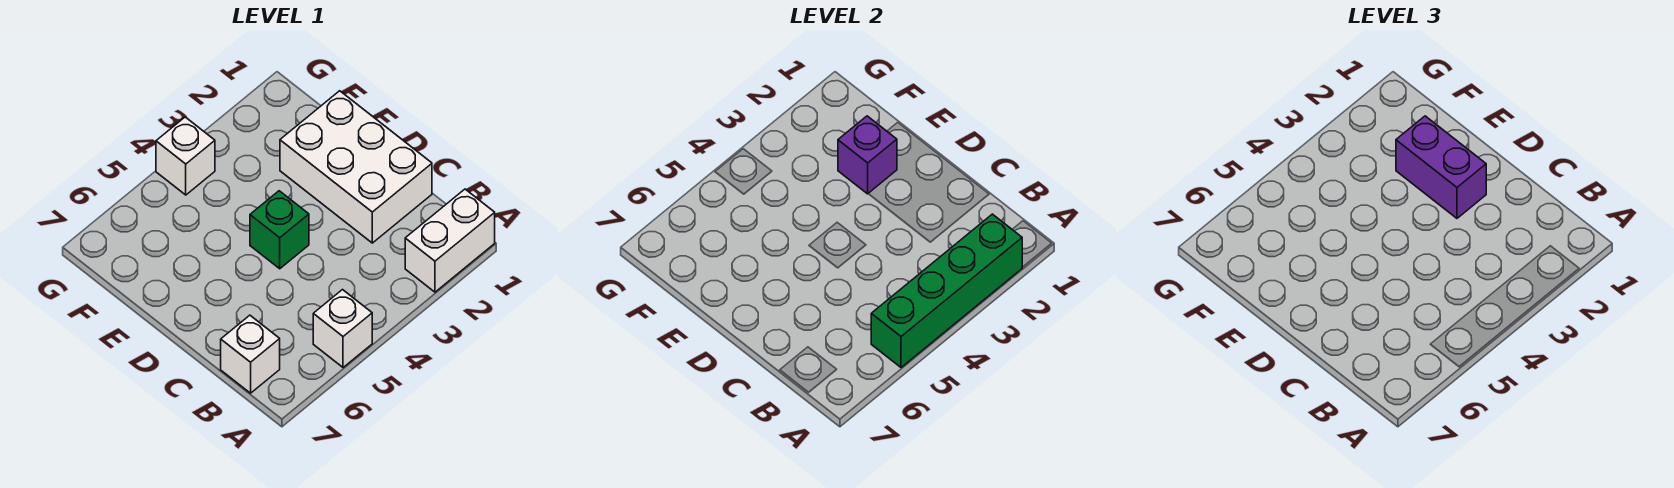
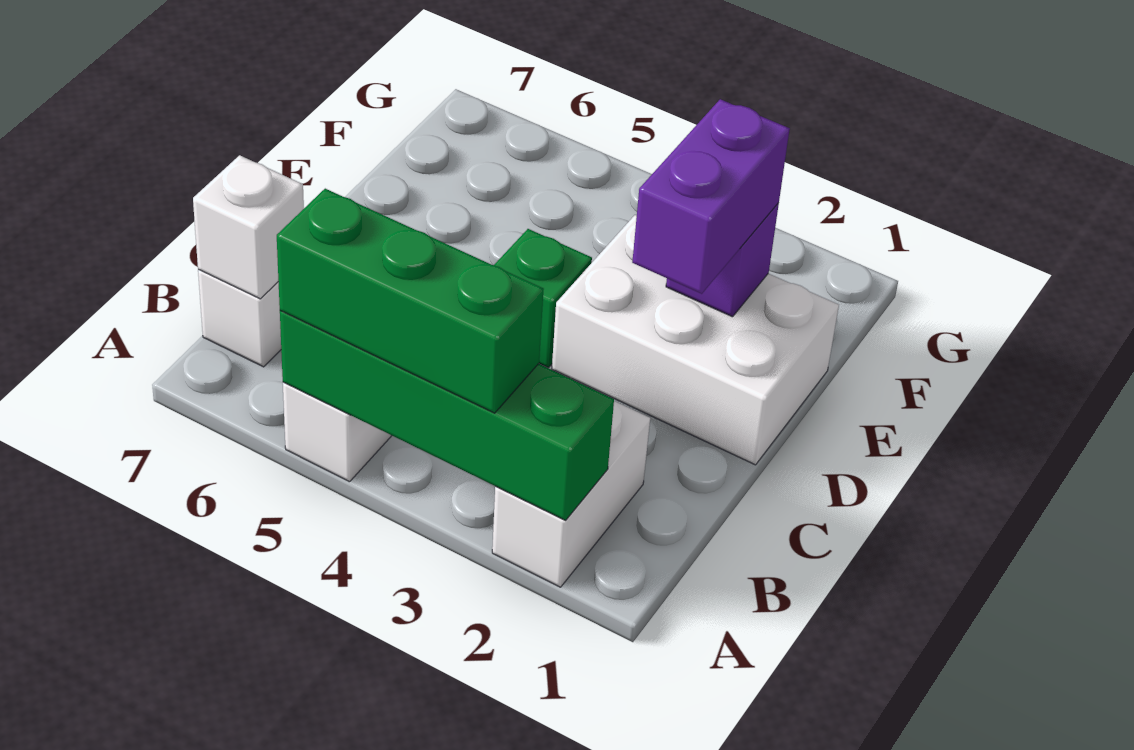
white brick A1:A2 level 1 -> white brick A2:B2 level 1
none -> green brick A3:A5 level 3
white brick C1:E2 level 1 -> white brick D1:E3 level 1
white brick G4 level 1 -> white brick B7 level 2

